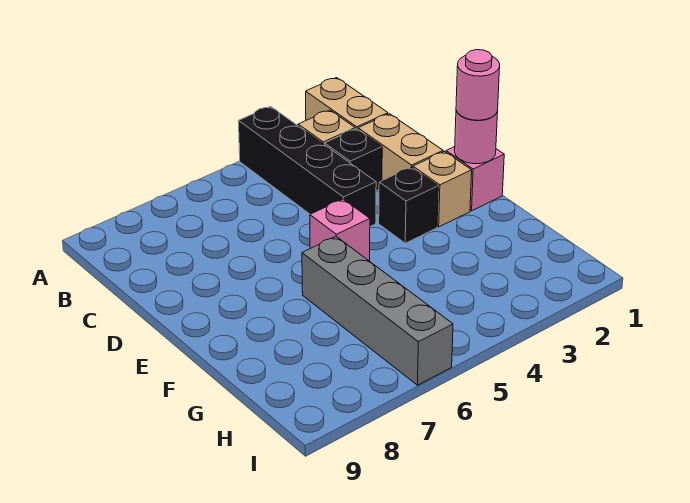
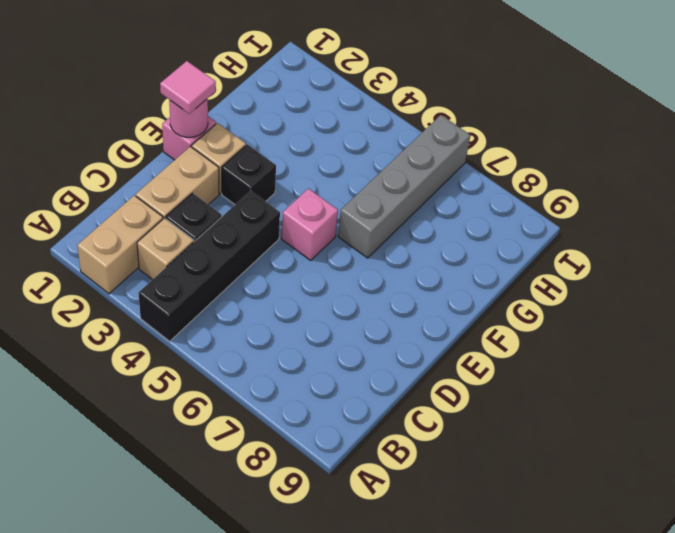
pink round brick E1 level 3 -> pink tile E1 level 3

